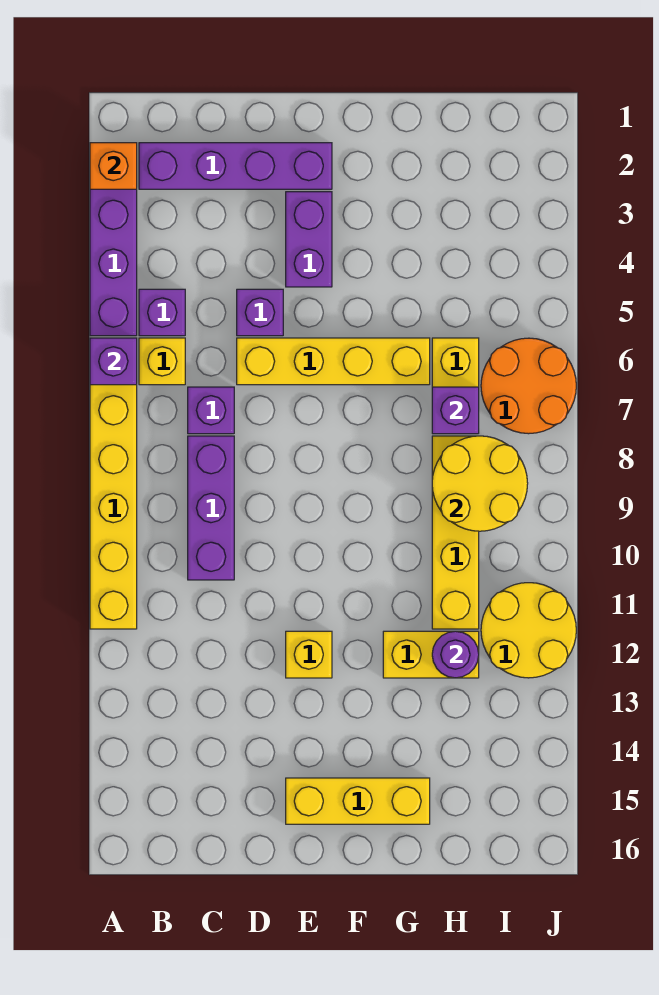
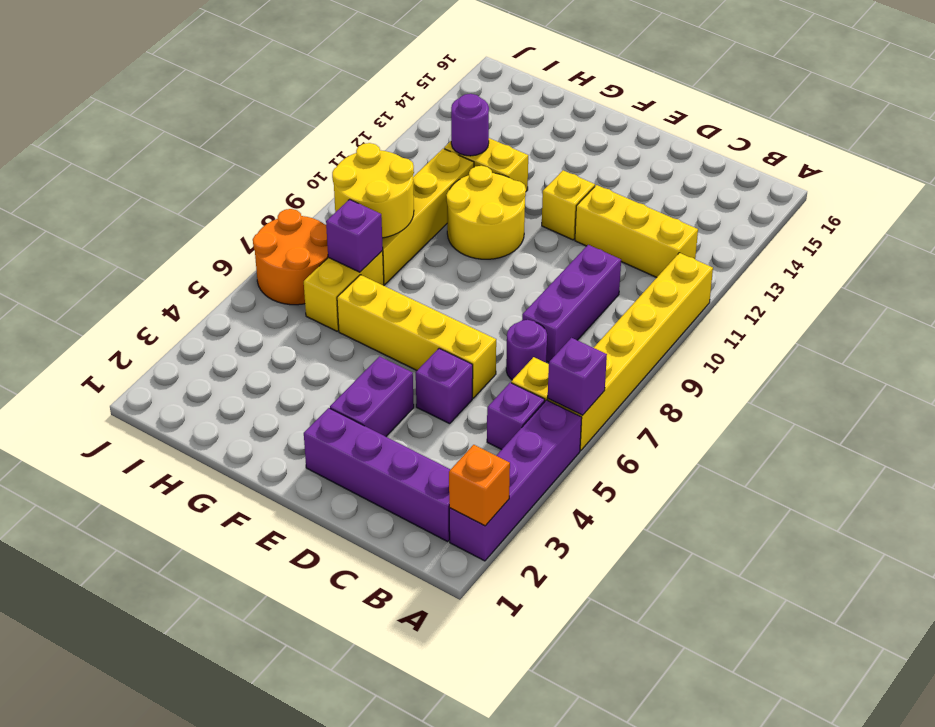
purple brick C7 level 1 -> purple round brick C7 level 1
yellow brick E15:G15 level 1 -> yellow brick B12:D12 level 1
yellow round brick I11:J12 level 1 -> yellow round brick F10:G11 level 1

